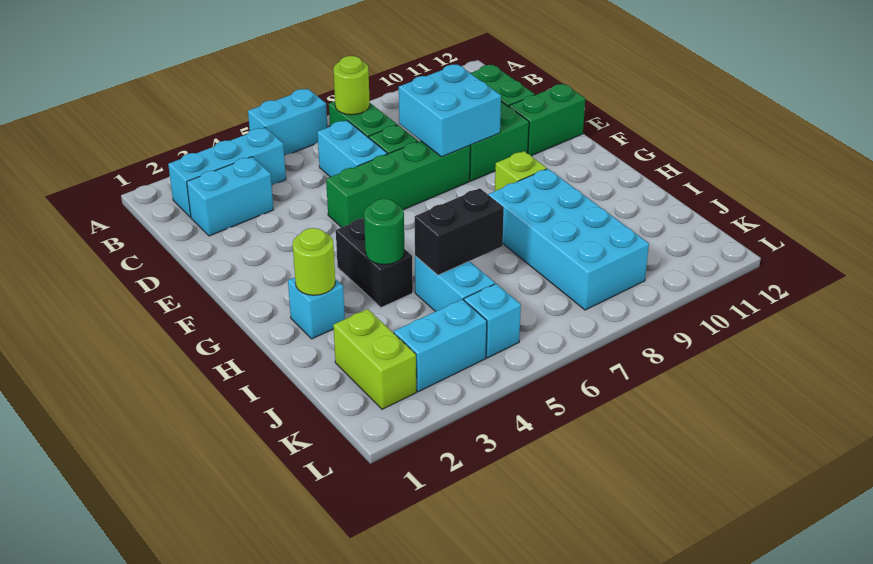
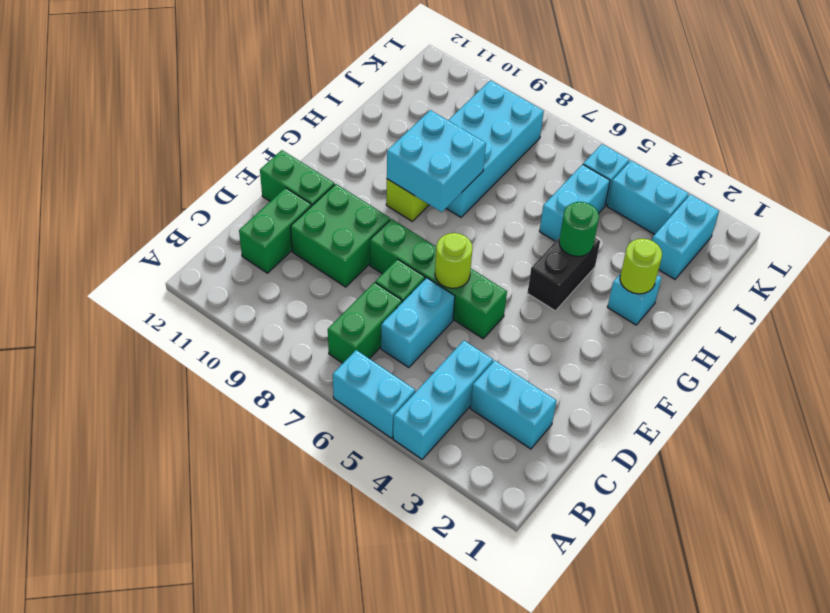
cyan brick B2:B4 level 1 -> cyan brick A4:C4 level 1
lime round brick B7 level 2 -> lime round brick E6 level 2
cyan brick D8:E9 level 2 -> cyan brick G8:H9 level 2
black brick I5:I6 level 2 -> none
lime brick J2:K2 level 1 -> cyan brick J2:K2 level 1

